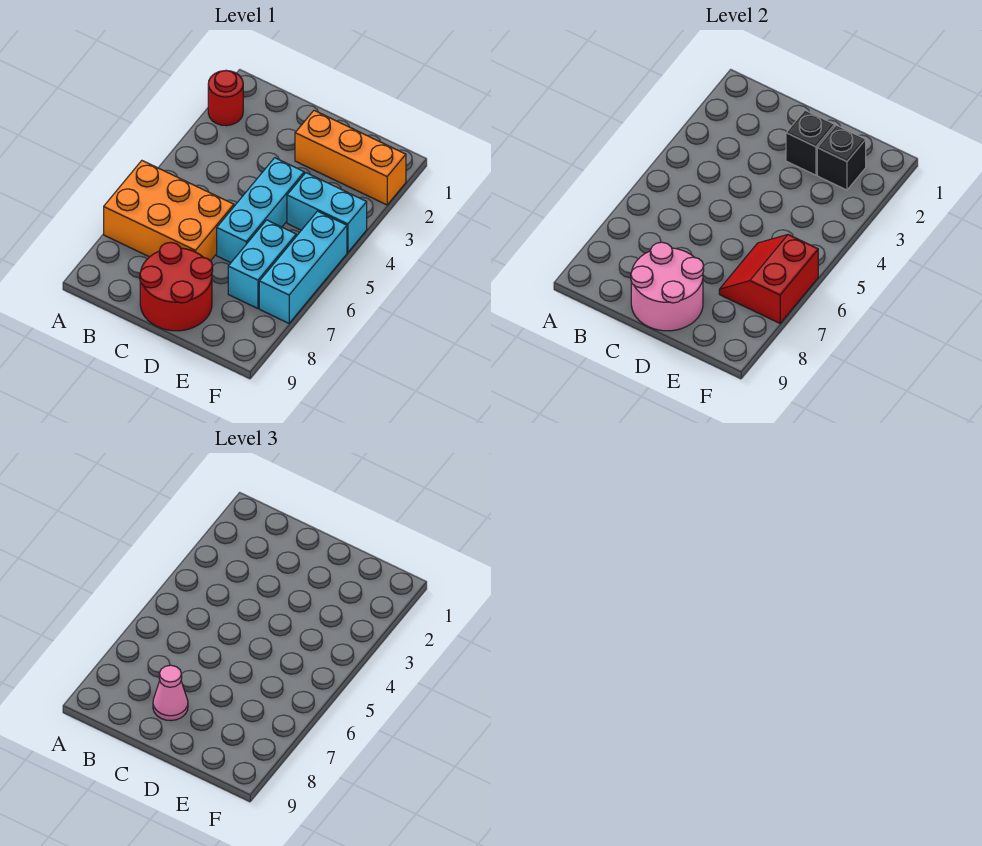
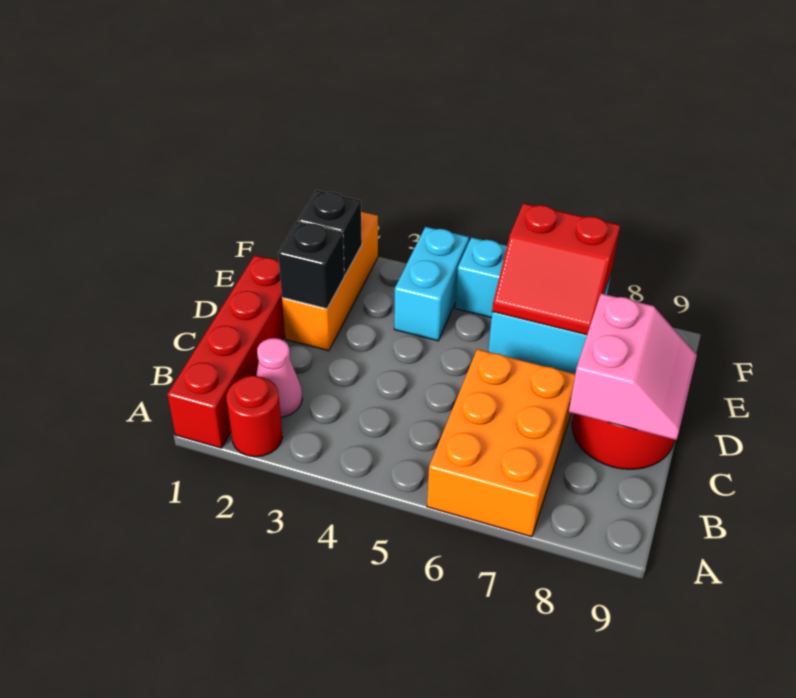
none -> red brick A1:D1 level 1
pink round brick C8:D9 level 2 -> pink slope C8:D9 level 2 top 8
pink cone C8 level 3 -> pink cone B2 level 1
cyan brick D4:D6 level 1 -> none

